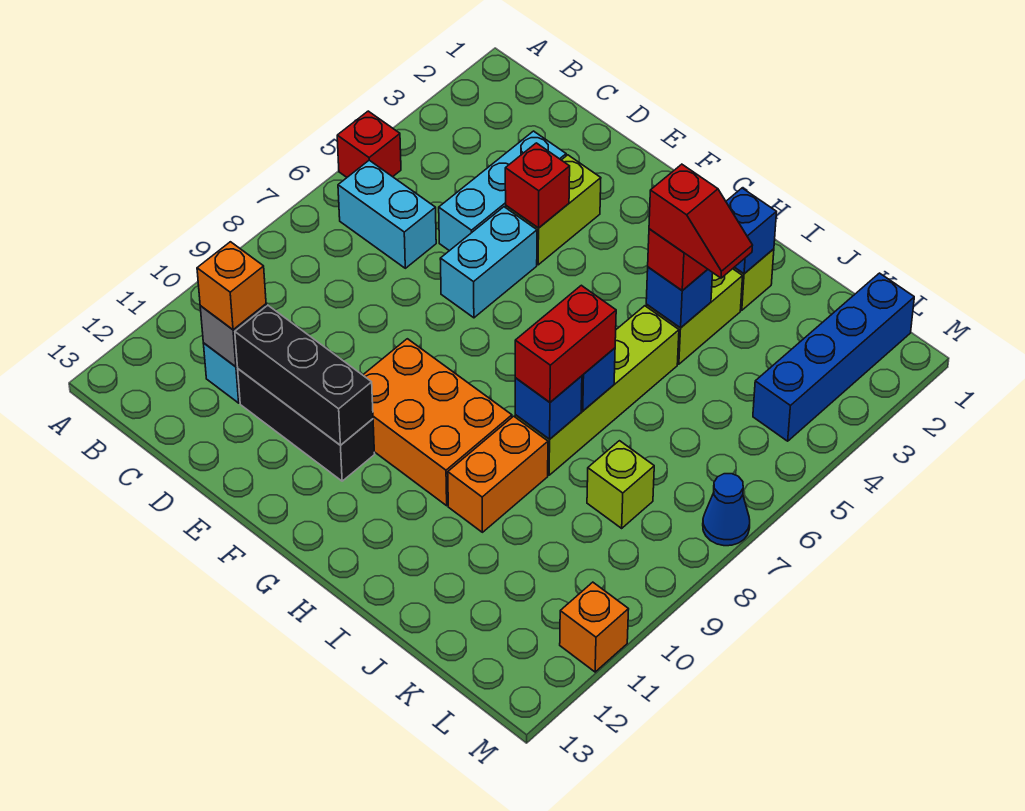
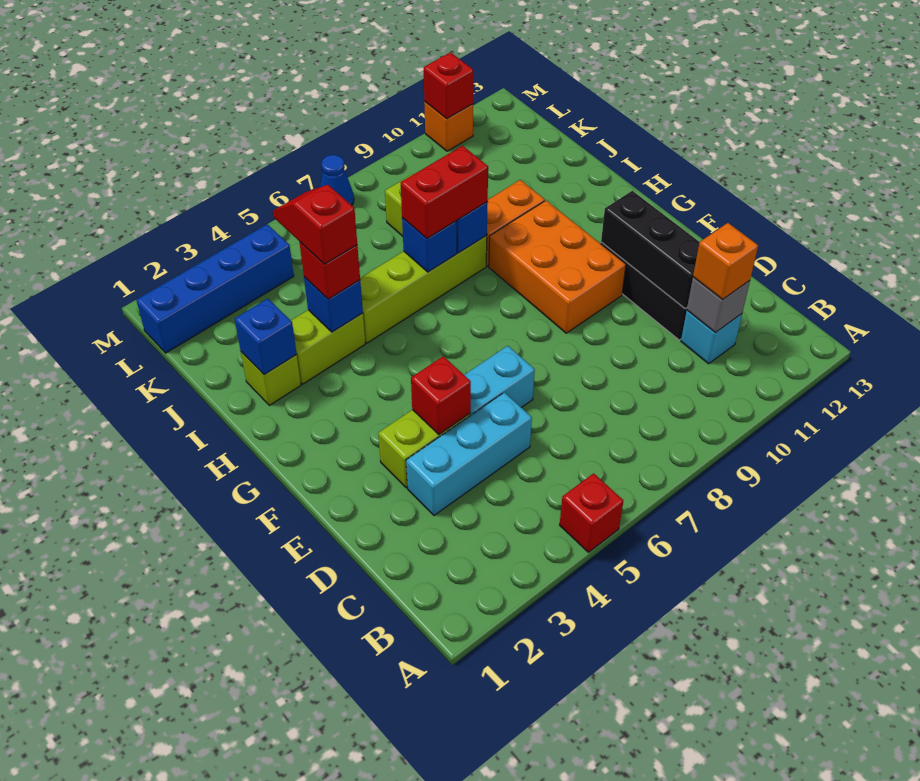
cyan brick B6:C6 level 1 -> none
none -> red brick M11 level 2

